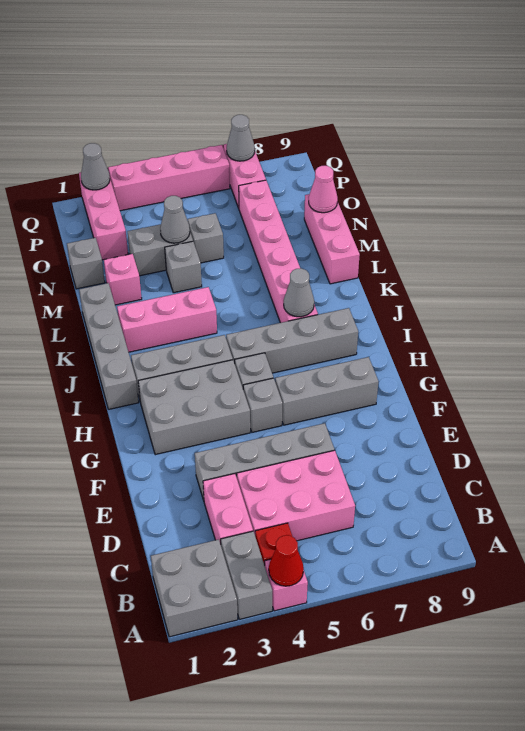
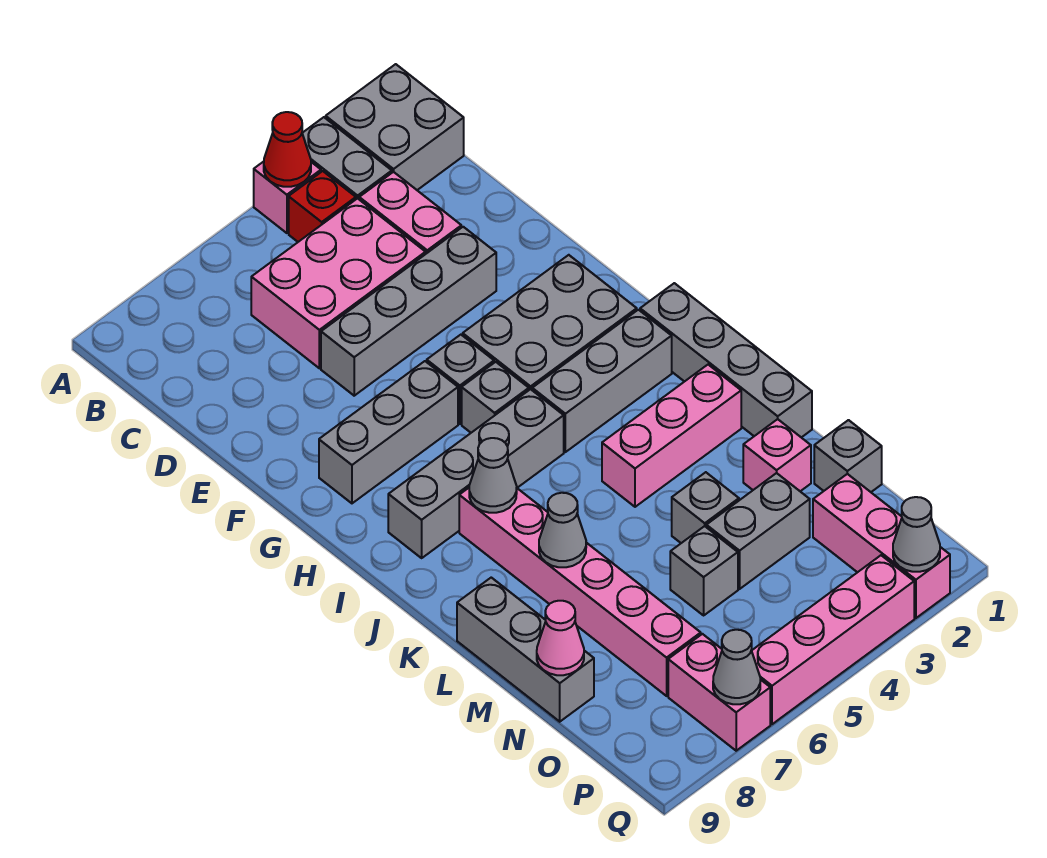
pink brick L9:N9 level 1 -> grey brick L9:N9 level 1
grey cone N4 level 2 -> grey cone L7 level 2

